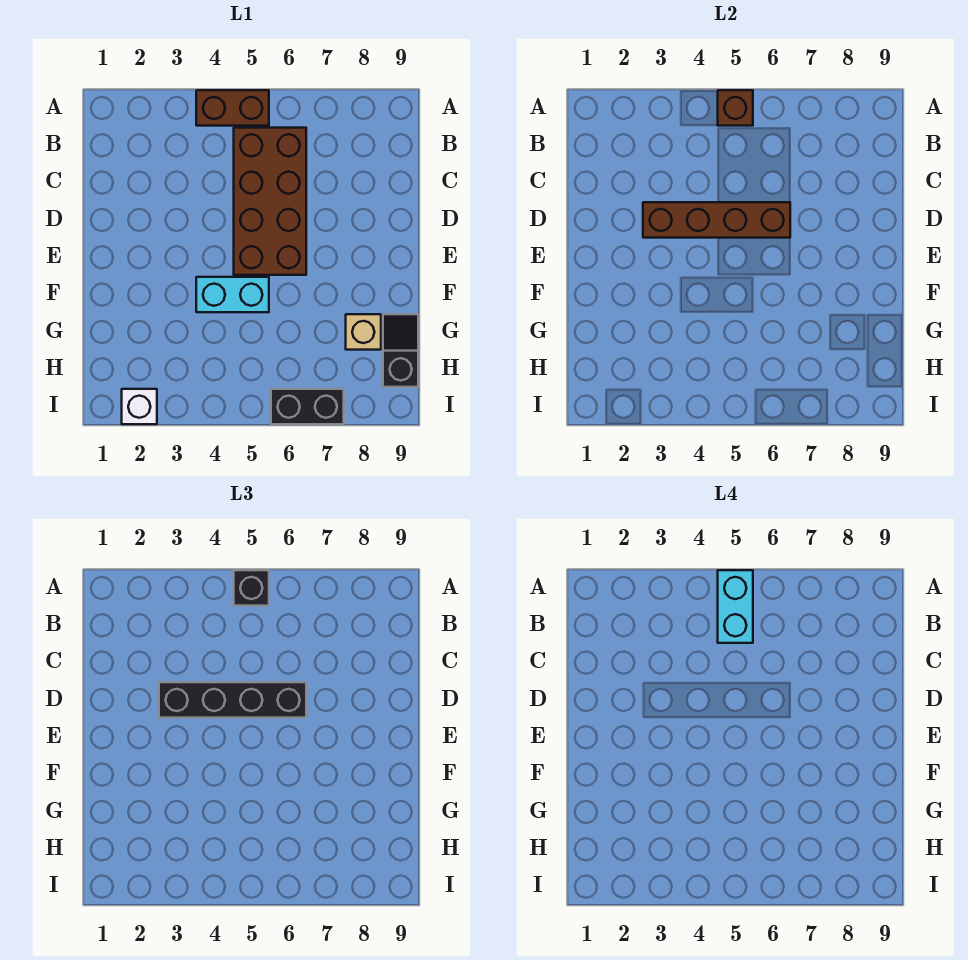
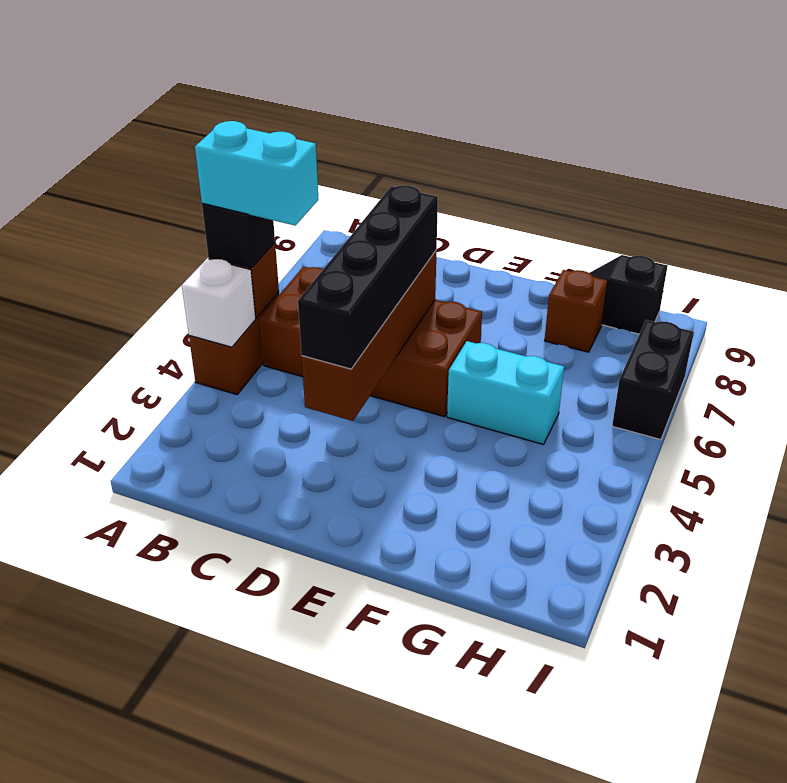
cyan brick F4:F5 level 1 -> cyan brick F5:G5 level 1
tan brick G8 level 1 -> brown brick G8 level 1
white brick I2 level 1 -> white brick A4 level 2

